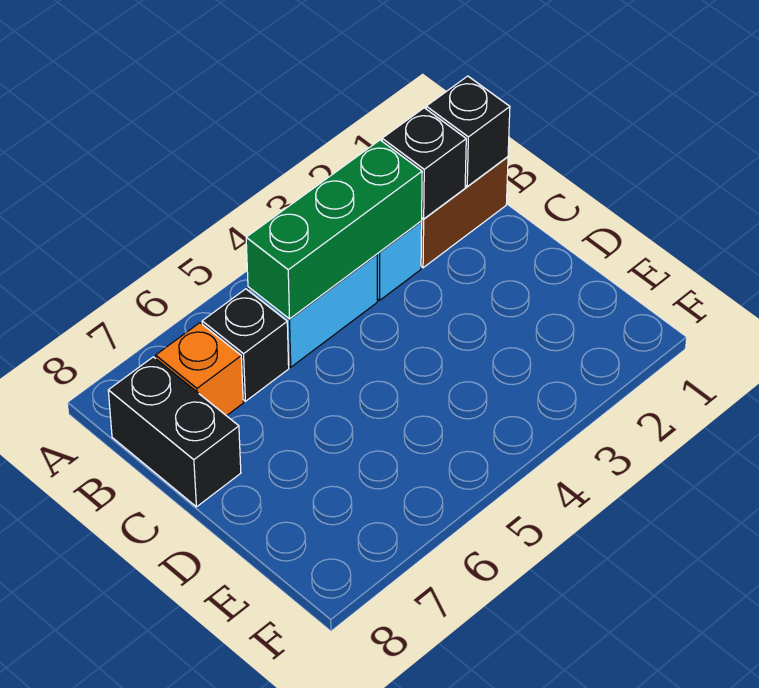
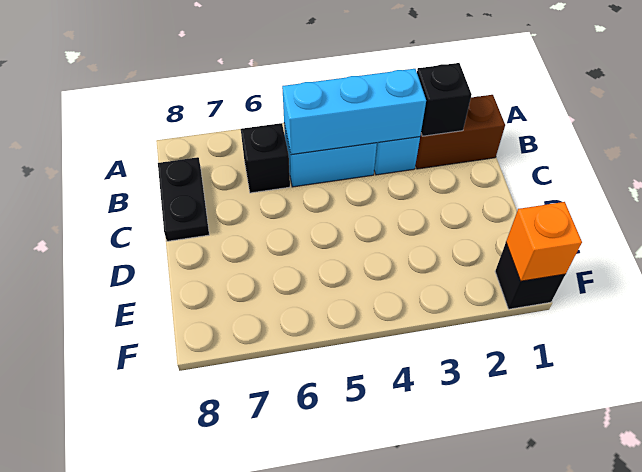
black brick B1 level 2 -> black brick F1 level 1
green brick B3:B5 level 2 -> cyan brick B3:B5 level 2
orange brick B7 level 1 -> orange brick F1 level 2
black brick B8:C8 level 1 -> black plate B8:C8 level 1

